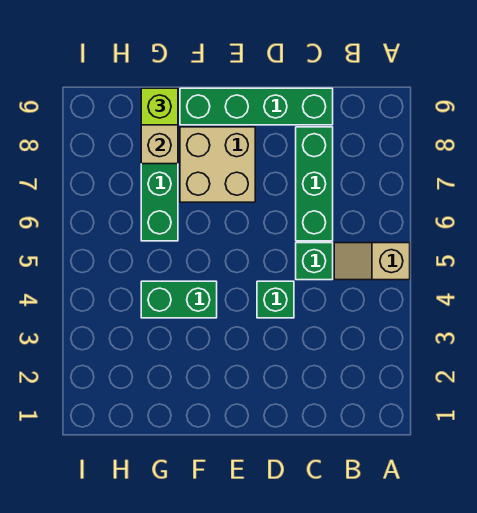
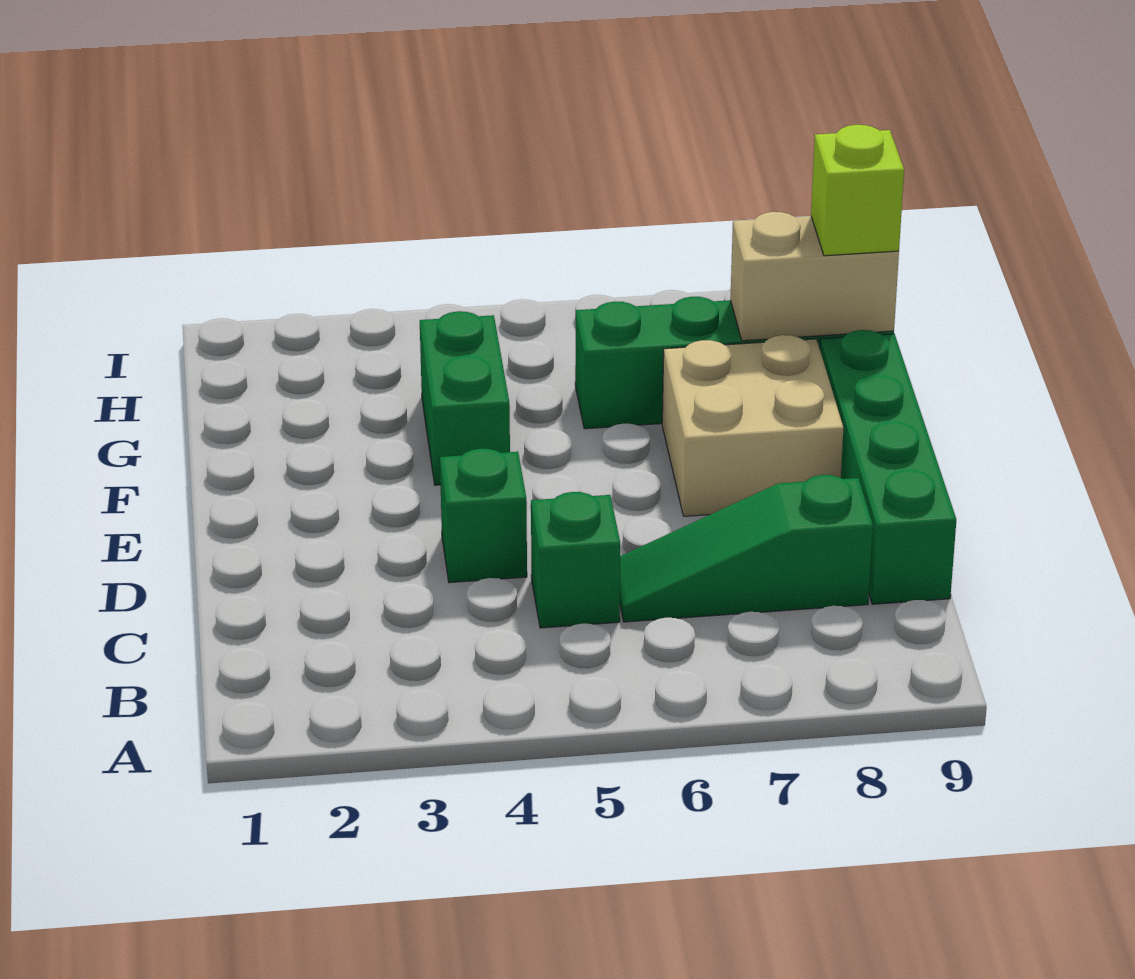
tan slope A5:B5 level 1 top A -> none
green brick C6:C8 level 1 -> green slope C6:C8 level 1 top 8

